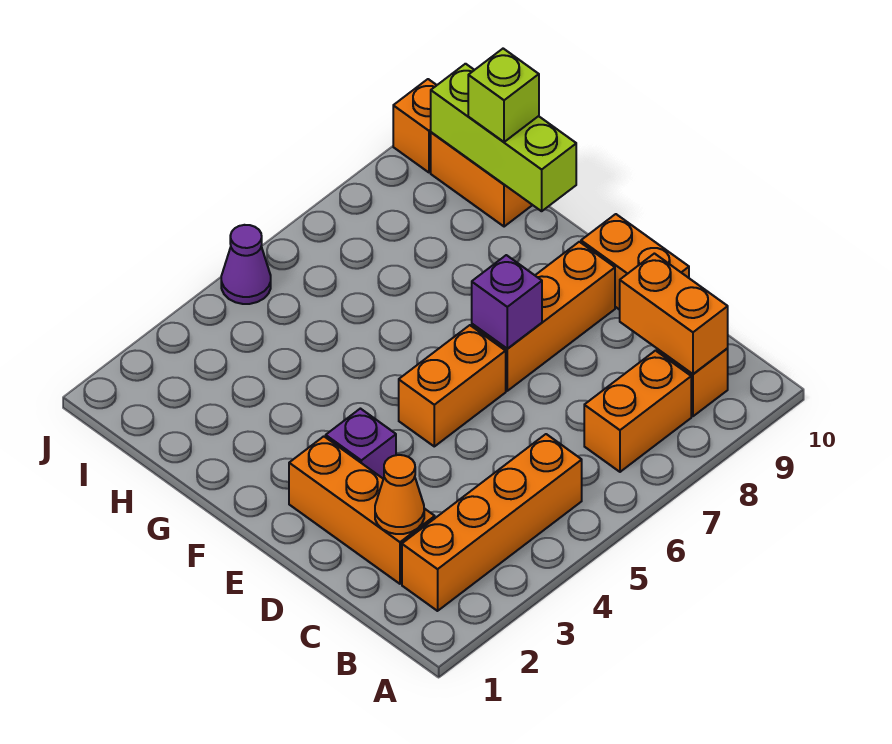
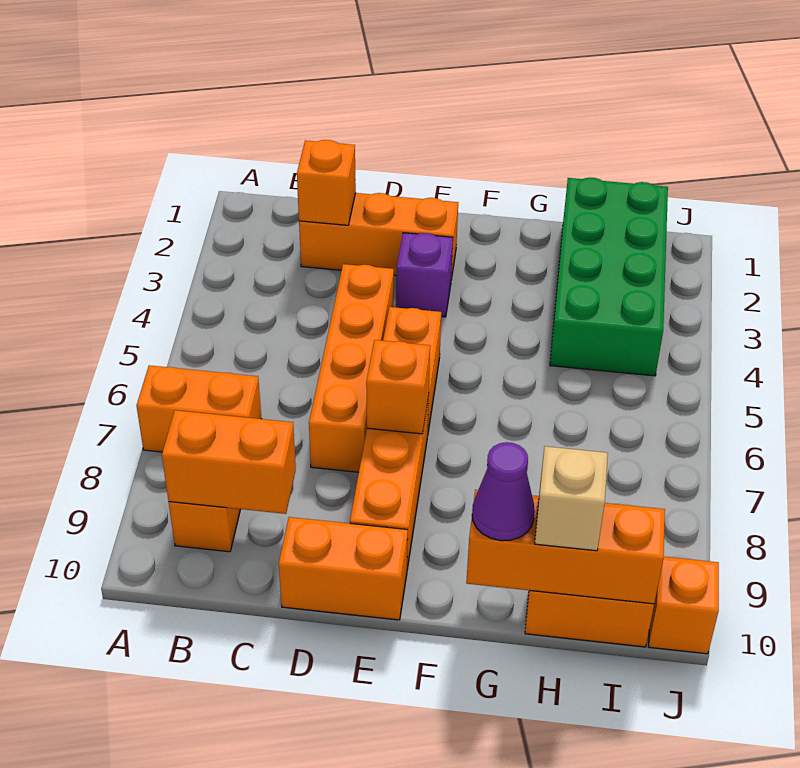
orange brick B2:B5 level 1 -> orange brick D4:D7 level 1
orange brick B7:B8 level 1 -> orange brick A7:B7 level 1
orange cone C2 level 2 -> orange brick C2 level 2
purple brick E7 level 2 -> orange brick E7 level 2
lime brick G10:I10 level 2 -> orange brick G10:I10 level 2
none -> green brick H1:I4 level 1
lime brick H10 level 3 -> tan brick H10 level 3
purple cone J5 level 1 -> purple cone G10 level 3

